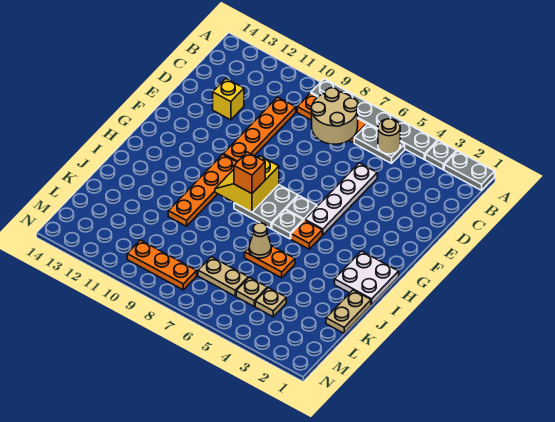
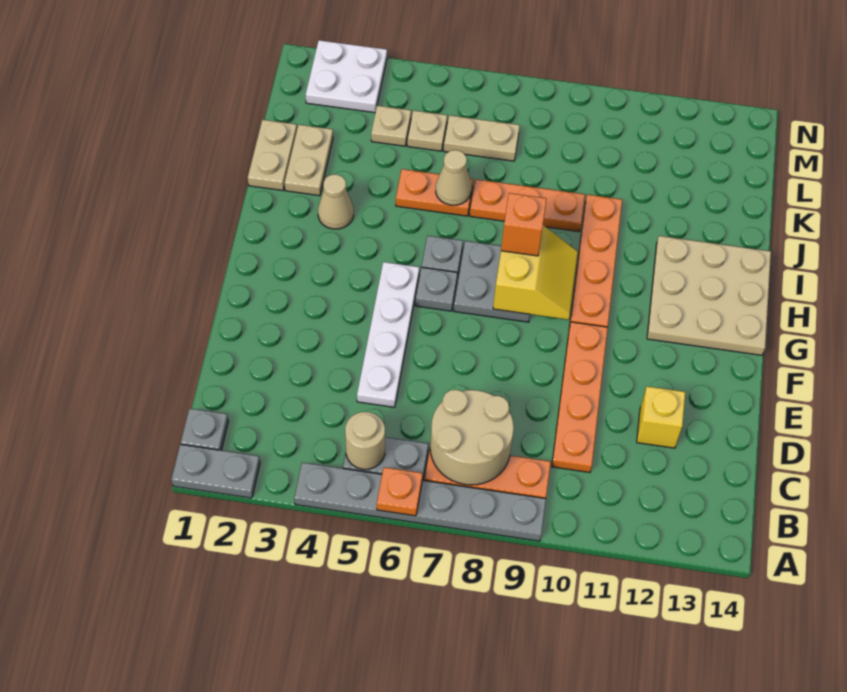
grey plate A3 level 1 -> grey plate B1 level 1
none -> tan plate G12:I14 level 1
white plate H1:I2 level 1 -> white plate M2:N3 level 1
orange plate H5 level 1 -> orange plate A6 level 2
none -> tan cone I3 level 1
none -> tan plate J2:K2 level 1
orange plate M8:M10 level 1 -> orange plate J7:J9 level 1

